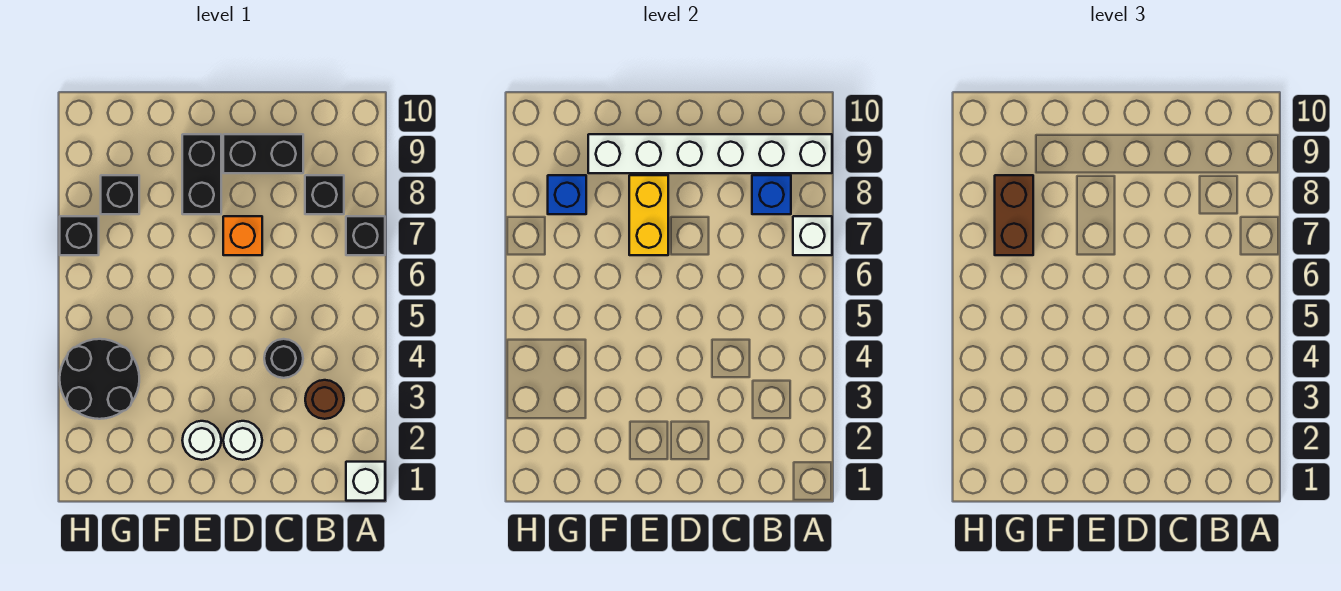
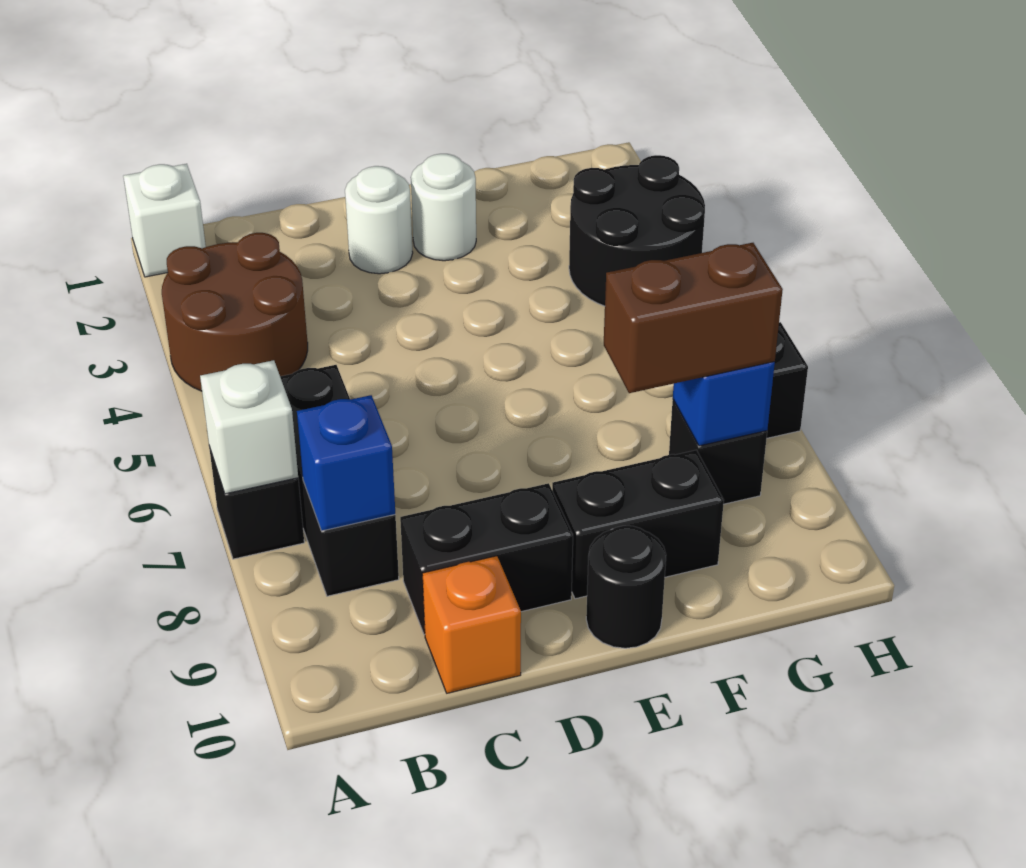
white brick A9:F9 level 2 -> none
brown round brick B3 level 1 -> brown round brick A3:B4 level 1
black brick B8 level 1 -> black brick B6:B8 level 1
black round brick C4 level 1 -> black round brick E10 level 1
orange brick D7 level 1 -> orange brick C10 level 1
yellow brick E7:E8 level 2 -> none
black brick E8:E9 level 1 -> black brick E9:F9 level 1
brown brick G7:G8 level 3 -> brown brick F8:G8 level 3

